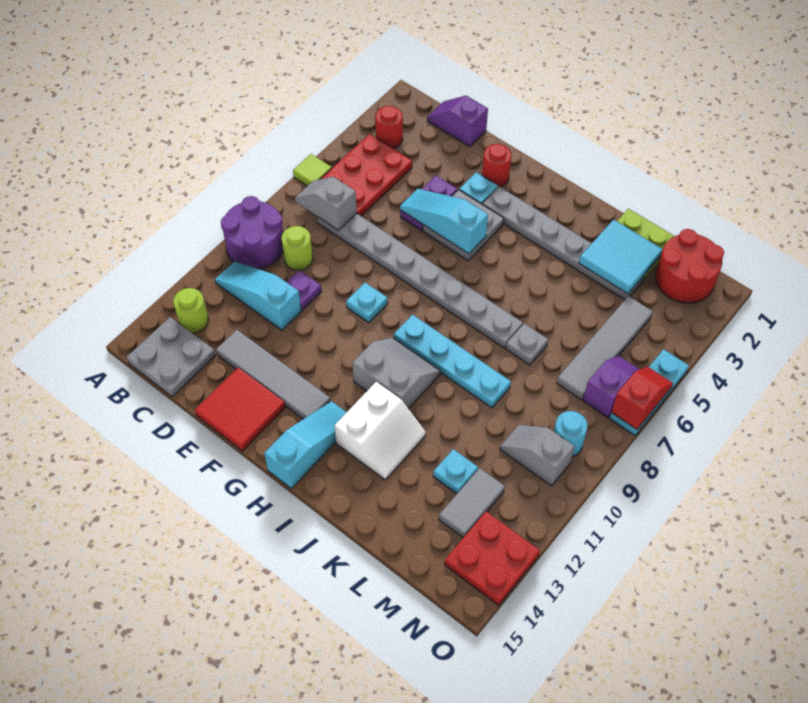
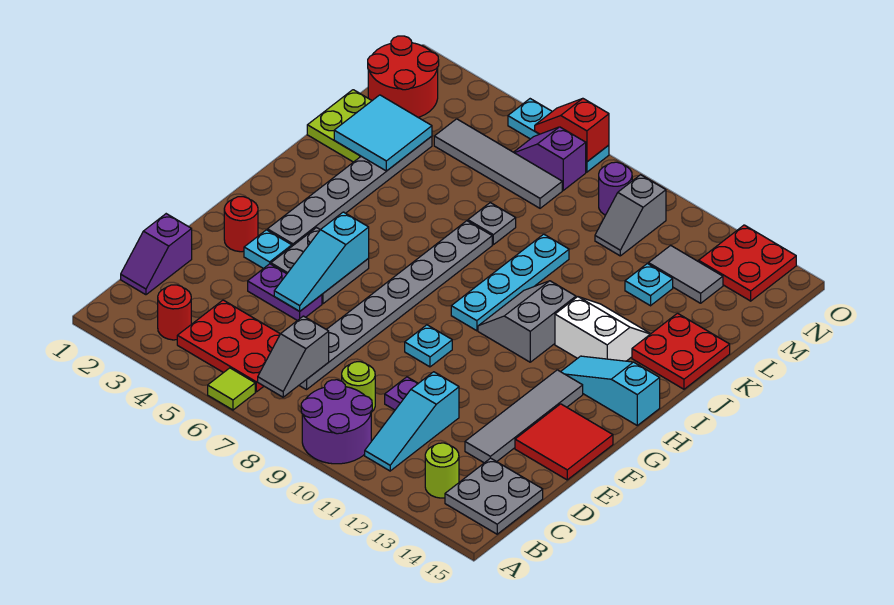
none -> red plate J14:K15 level 1
cyan round brick N9 level 1 -> purple round brick N9 level 1

